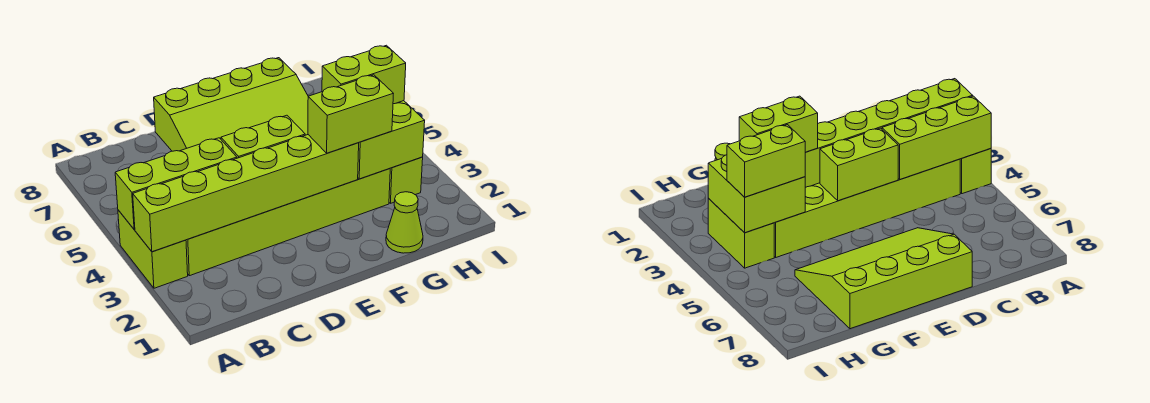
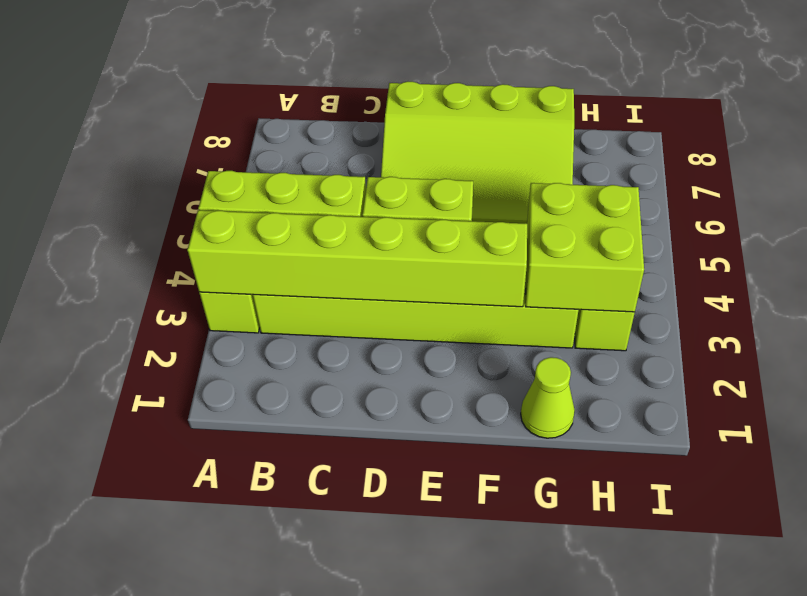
lime brick F3:G3 level 3 -> none
lime brick G4:H4 level 3 -> none

